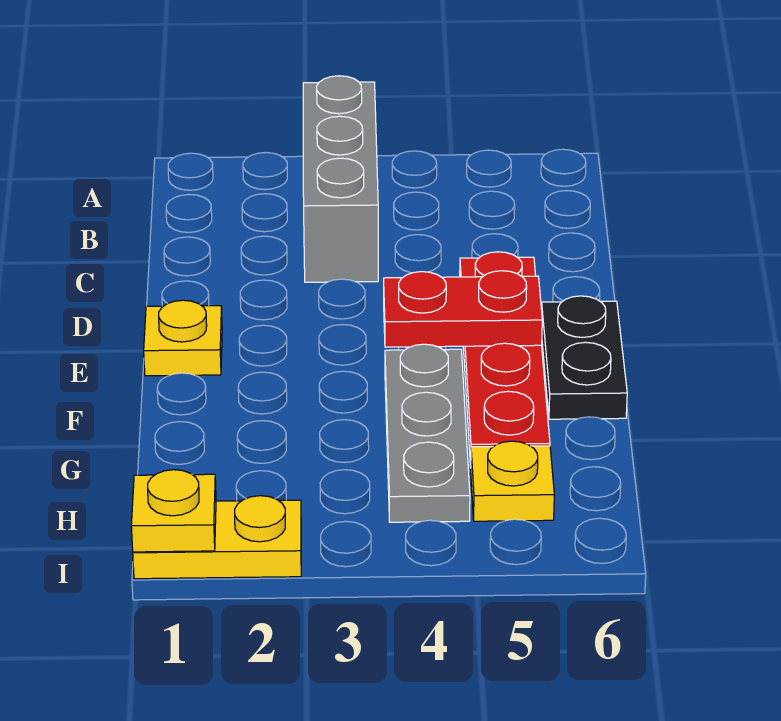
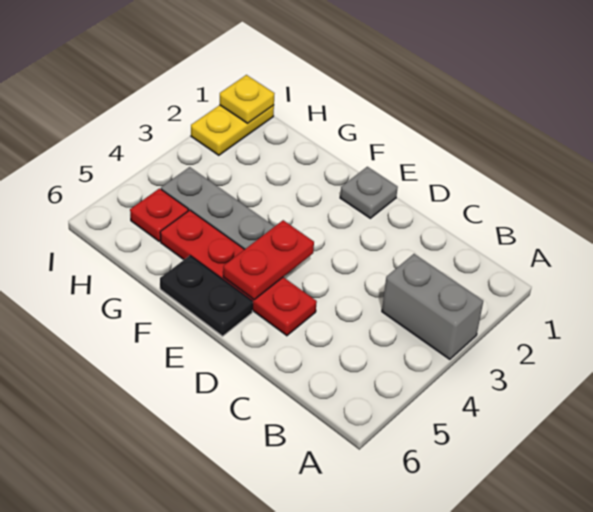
grey brick A3:C3 level 1 -> grey brick A3:B3 level 1
yellow plate E1 level 1 -> grey plate E1 level 1
yellow plate H5 level 1 -> red plate H5 level 1

